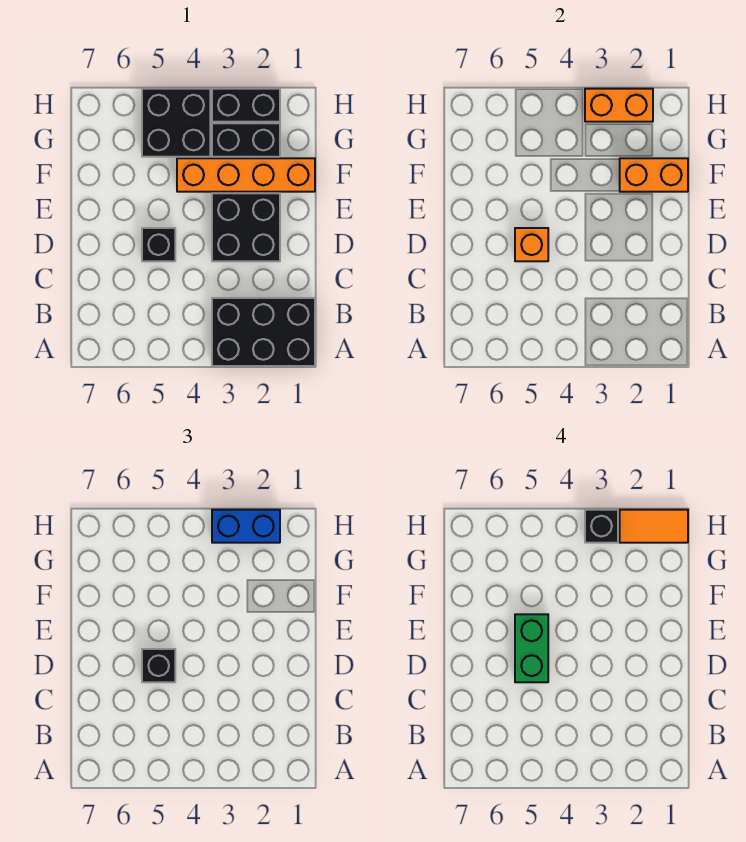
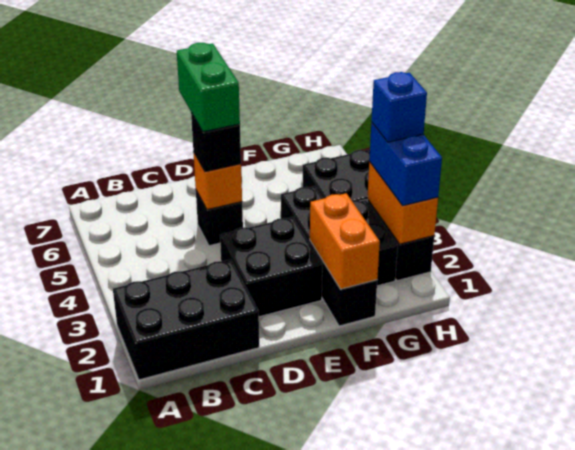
black brick A1:B3 level 1 -> black brick A1:C2 level 1
green brick D5:E5 level 4 -> green brick D5:D6 level 4
orange brick F1:F4 level 1 -> black brick F1:F4 level 1
orange tile H1:H2 level 4 -> none
black brick H3 level 4 -> blue brick H3 level 4

